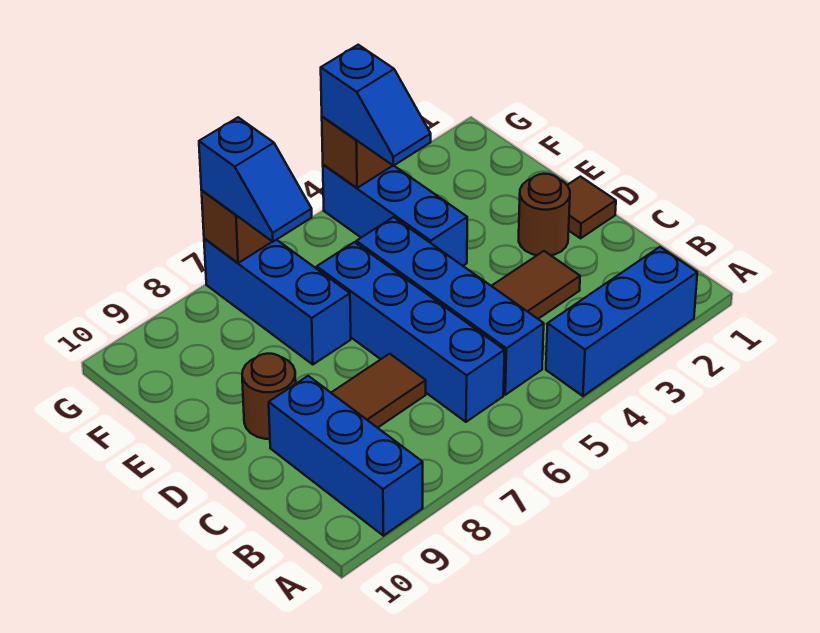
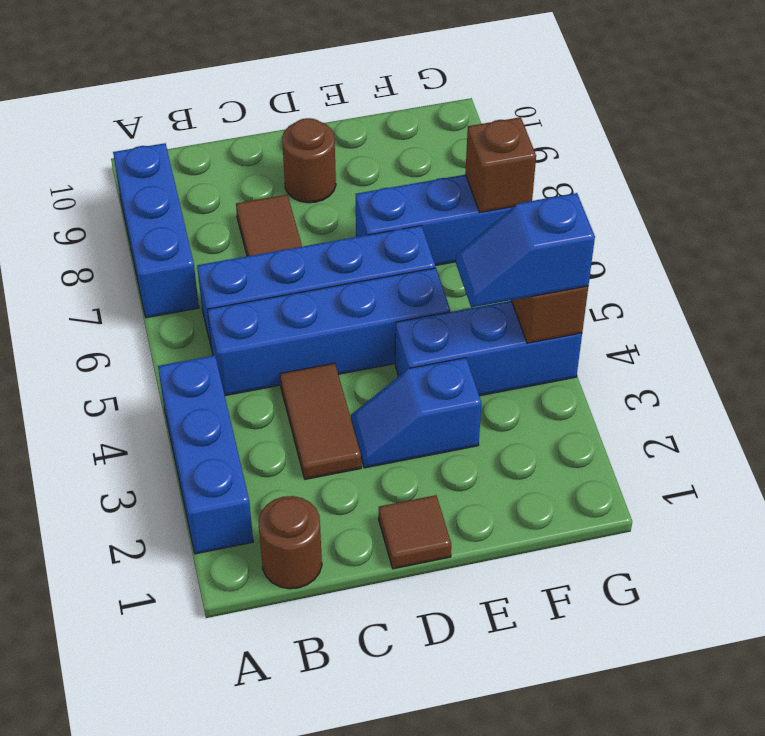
blue brick A9:C9 level 1 -> blue brick A7:A9 level 1
brown round brick D2 level 1 -> brown round brick B1 level 1
blue slope F7:G7 level 3 top G -> blue slope D3:E3 level 1 top E

